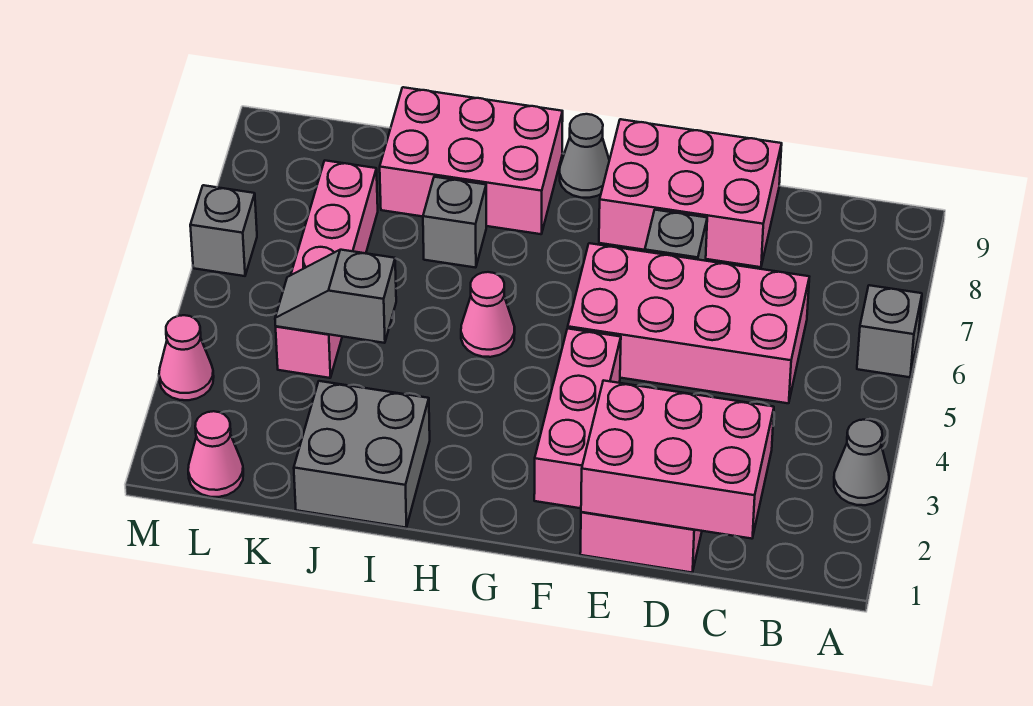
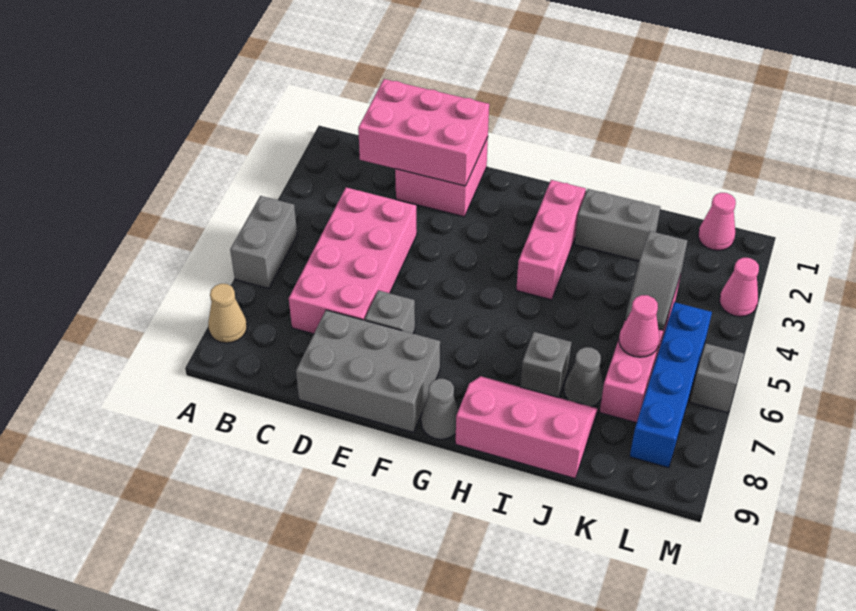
grey cone A3 level 1 -> grey cone J7 level 1
grey brick A6 level 1 -> grey brick A5:A6 level 1
none -> tan cone A8 level 1
pink brick C5:F6 level 1 -> pink brick C4:D7 level 1
pink brick D8:F9 level 1 -> grey brick D8:F9 level 1
pink brick F2:F4 level 1 -> pink brick H2:H4 level 1
pink cone H5 level 1 -> pink cone K6 level 2
pink brick H8:J9 level 1 -> pink slope H8:J9 level 1 top 9
grey brick I1:J2 level 1 -> grey brick I2:J2 level 1
grey slope J4:K4 level 2 top J -> grey slope K4:K5 level 2 top 4
none -> blue brick L5:L8 level 1

